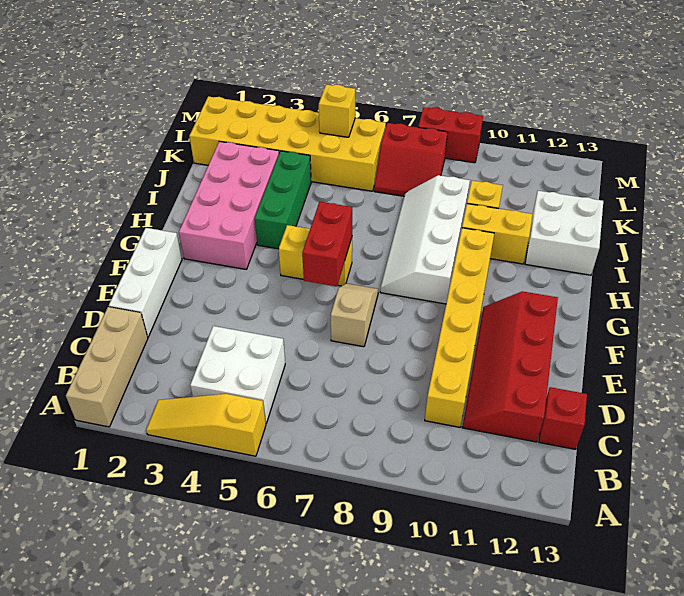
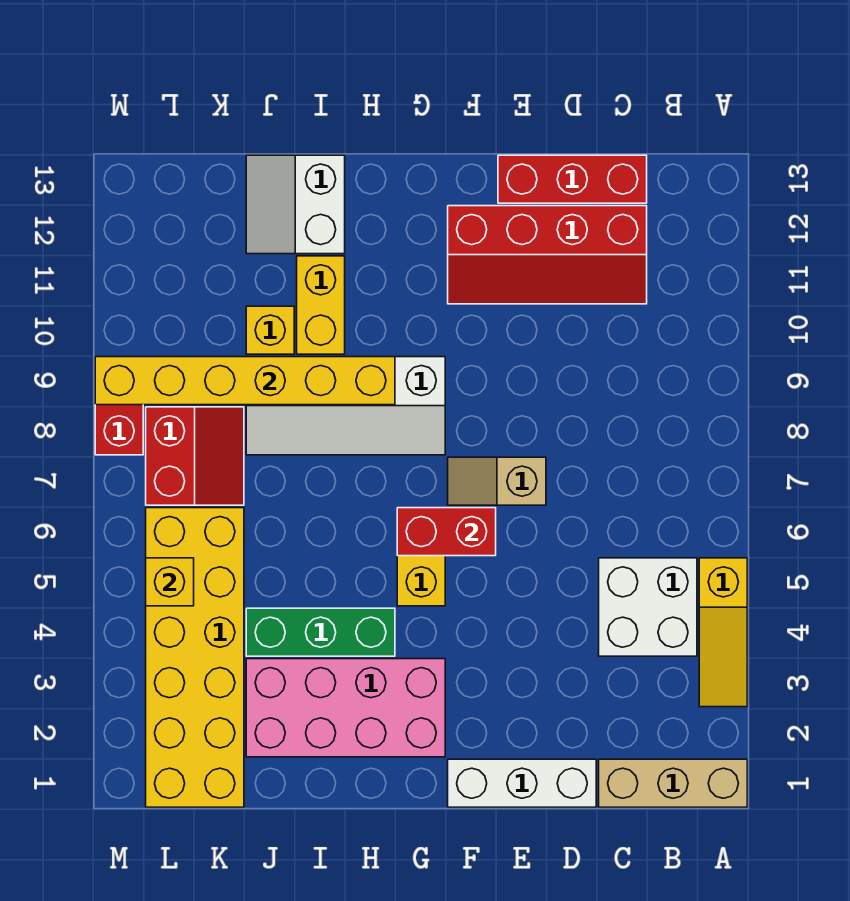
yellow brick C10:H10 level 1 -> yellow brick H9:M9 level 2
red brick C13 level 1 -> red brick C13:E13 level 1
white brick I12:J13 level 1 -> white slope I12:J13 level 1 top I

